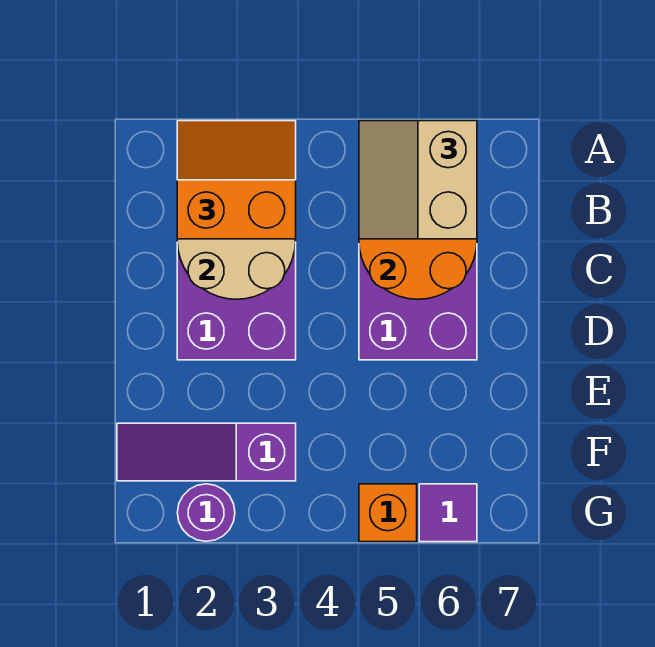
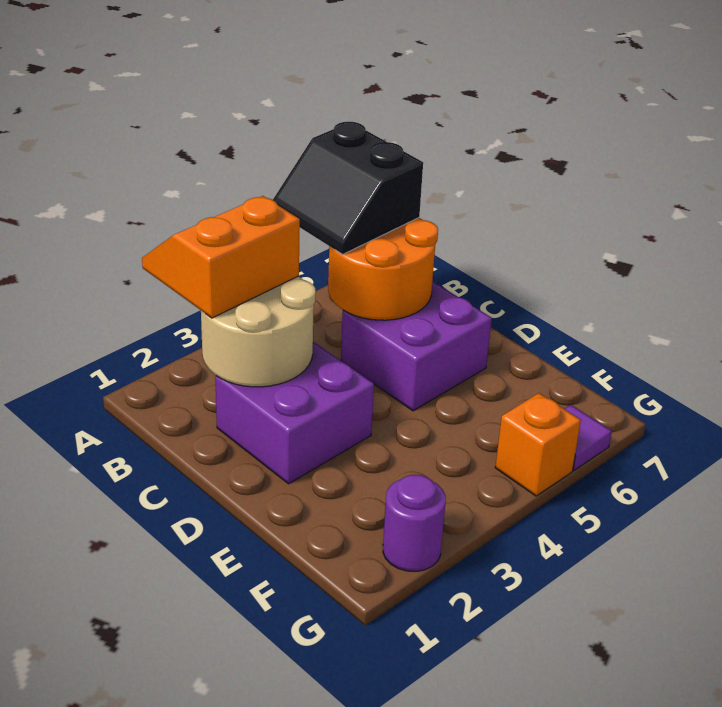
tan slope A5:B6 level 3 top 6 -> black slope A5:B6 level 3 top 6
purple slope F1:F3 level 1 top 3 -> none

